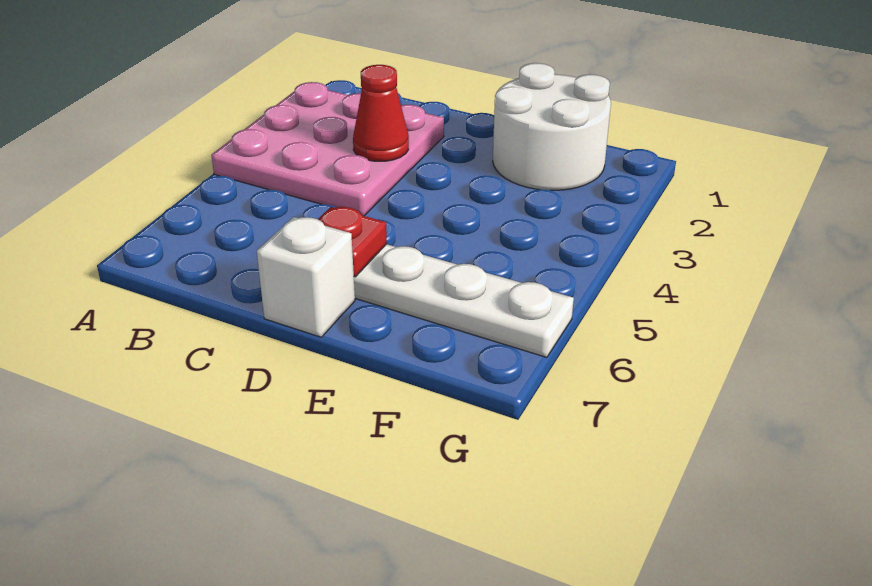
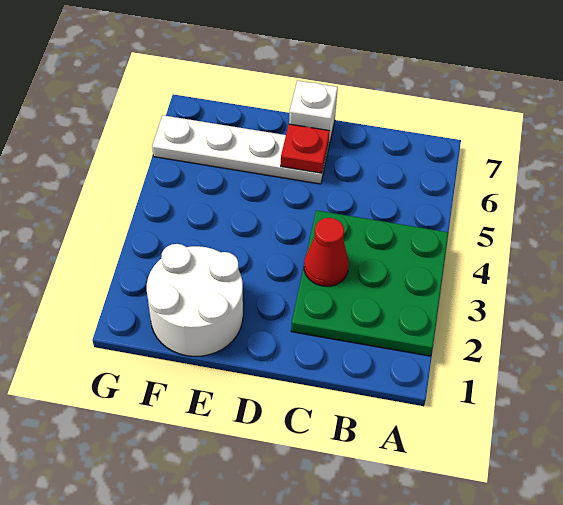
pink plate A2:C4 level 1 -> green plate A2:C4 level 1

